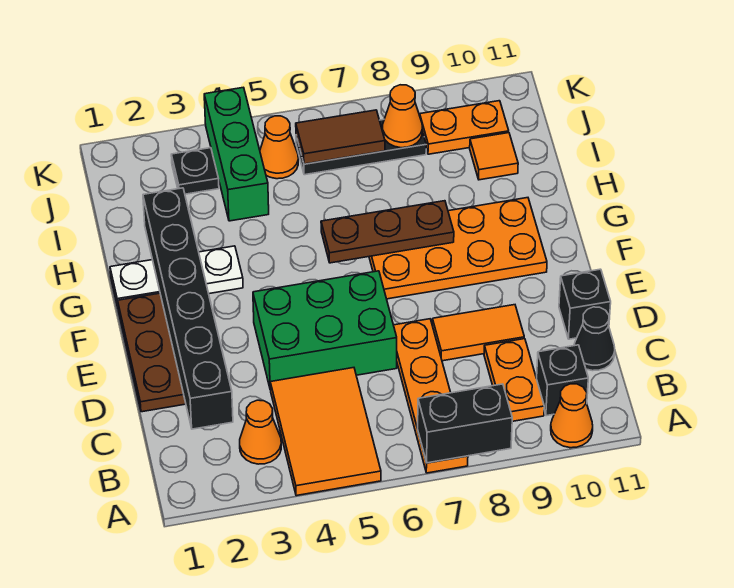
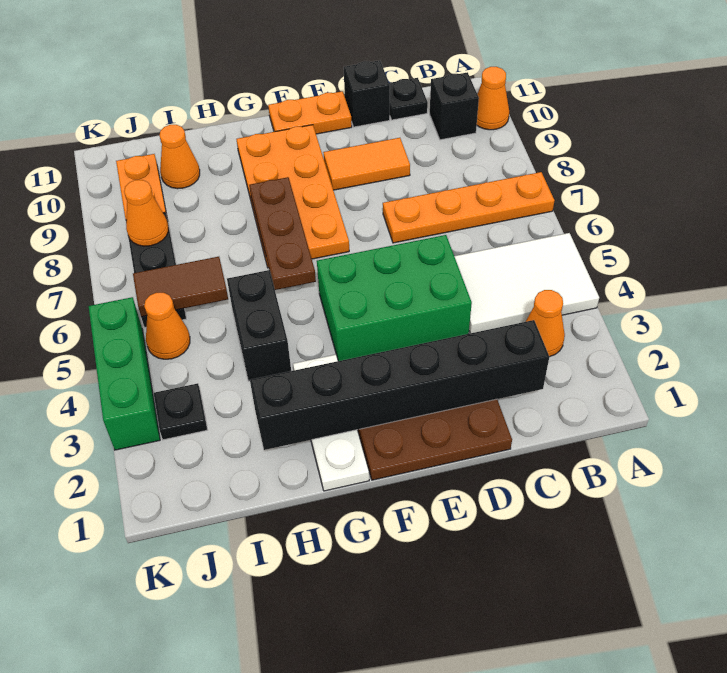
orange tile A4:C5 level 1 -> white tile A4:C5 level 1
black brick A7:A8 level 2 -> black brick H4:H5 level 1
orange plate B9:C9 level 1 -> orange plate E11:F11 level 1
black cone C11 level 1 -> black plate C11 level 1
green brick D4:E6 level 1 -> green brick D4:F5 level 1
orange tile D8:D9 level 1 -> orange tile D9:E9 level 1
green brick I4:K4 level 1 -> green brick K3:K5 level 1
orange tile I10 level 1 -> orange cone I10 level 1
brown tile J6:J7 level 2 -> brown tile I6:J6 level 2

